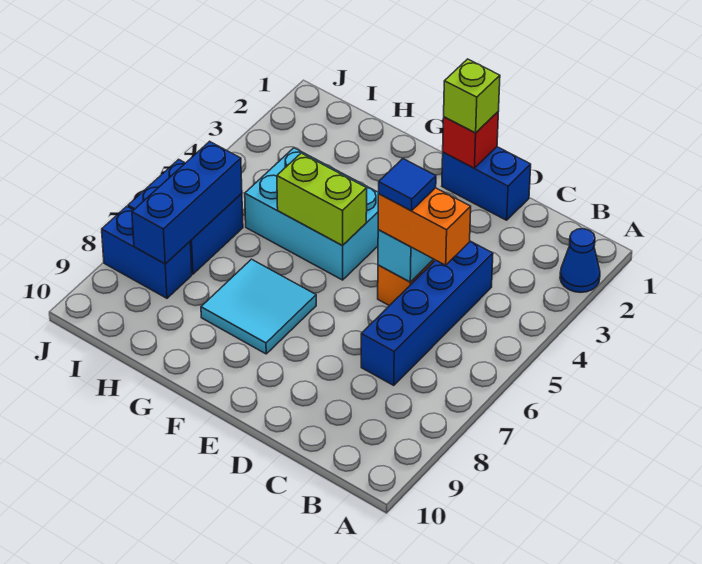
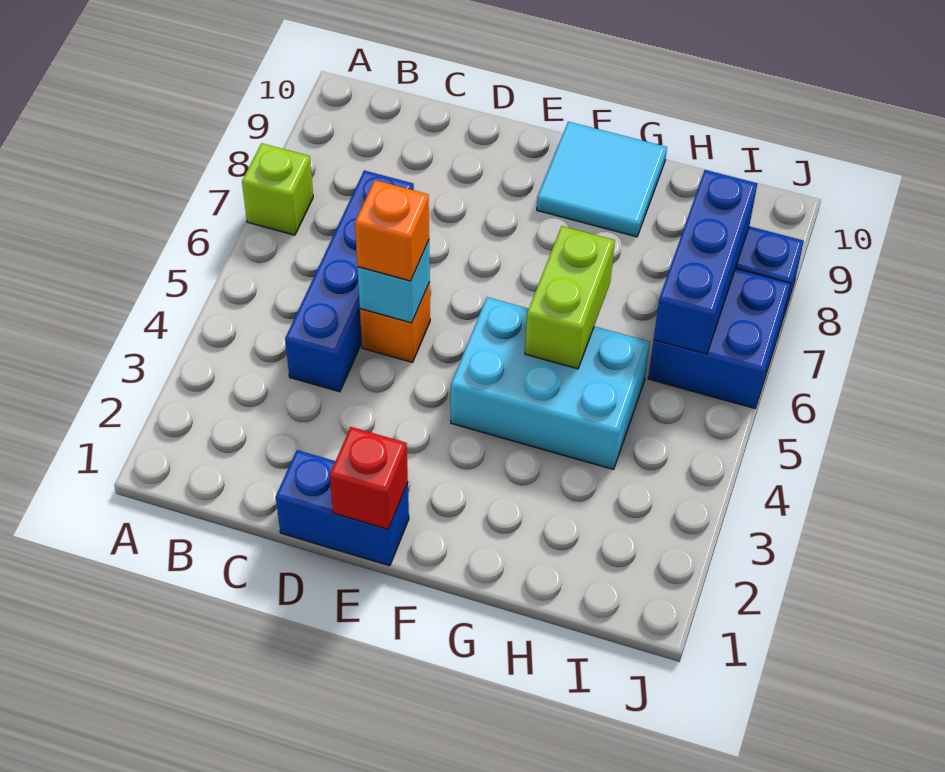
blue cone A2 level 1 -> none
orange brick C5:D5 level 3 -> orange brick D5 level 3
blue tile D5 level 4 -> none
lime brick E1 level 3 -> lime brick A7 level 1
lime brick F5:G5 level 2 -> lime brick G5:G6 level 2
cyan tile F7:G8 level 1 -> cyan tile F9:G10 level 1

